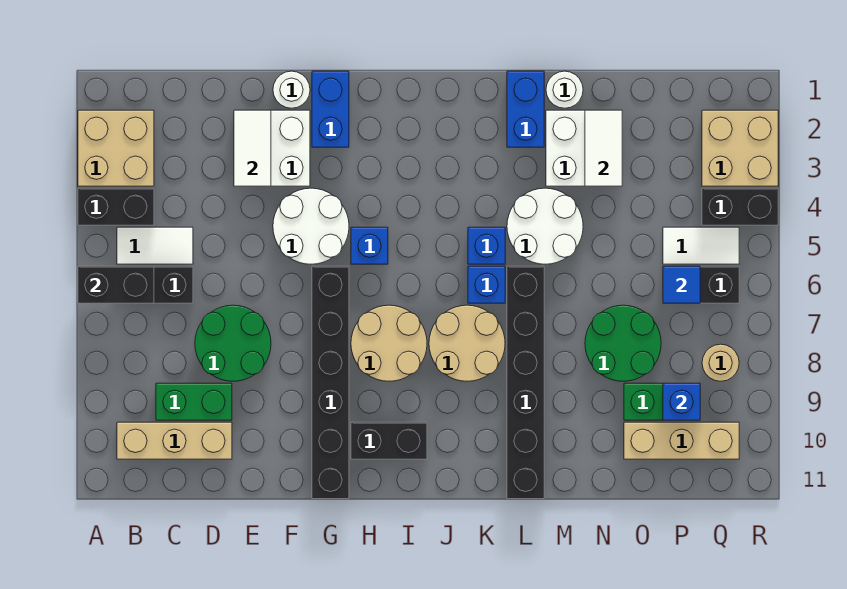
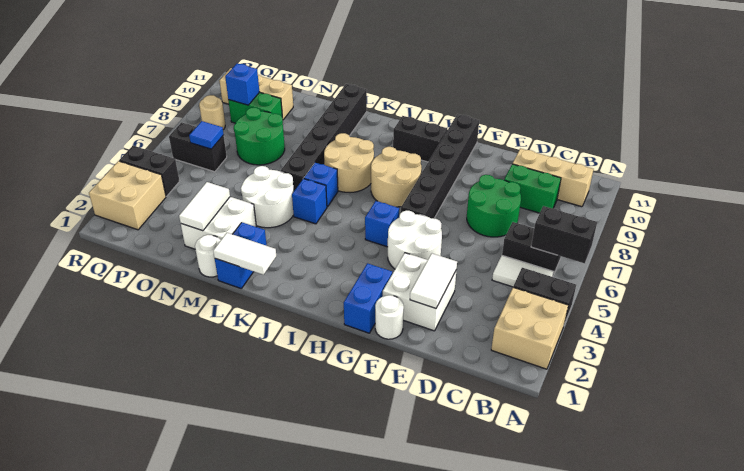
white tile P5:Q5 level 1 -> white tile K1:L1 level 2

